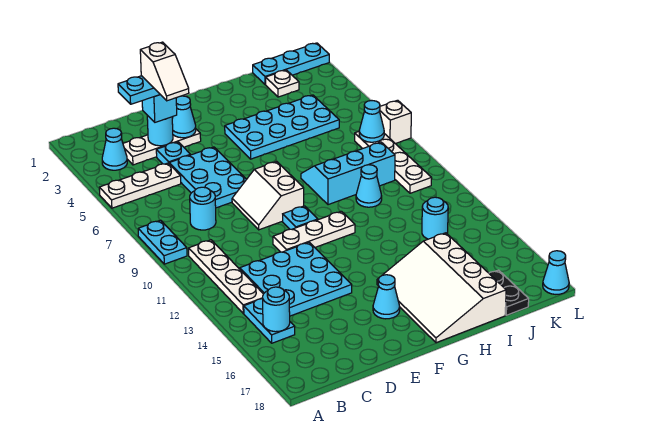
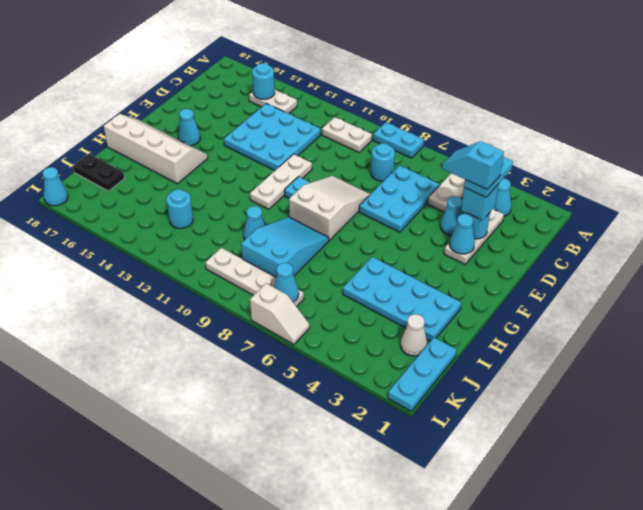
white plate B10:B13 level 1 -> white plate B10:B11 level 1
cyan plate B14:B15 level 1 -> white plate B14:B15 level 1
white slope D3:D4 level 5 top 3 -> cyan slope D3:D4 level 5 top 3
cyan plate D4 level 1 -> cyan cone D4 level 1
cyan plate D5:E7 level 1 -> cyan plate C6:E7 level 1
white slope E8:F9 level 1 top F -> white slope E8:G9 level 1 top G
cyan plate G4:J5 level 1 -> cyan plate H2:I5 level 1
white slope G15:I18 level 1 top I -> white slope G15:H18 level 1 top H
cyan slope H8:J9 level 1 top 9 -> cyan slope H8:J9 level 1 top J
white plate J2 level 1 -> white cone J2 level 1

